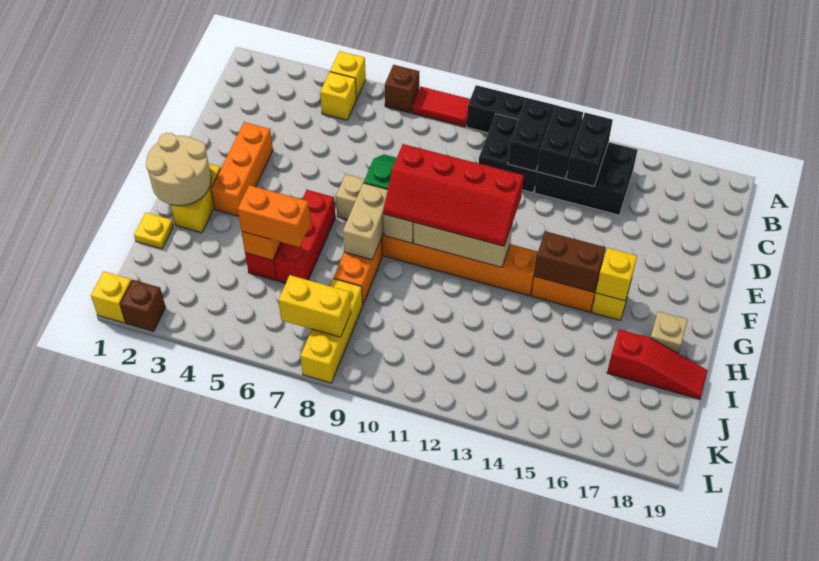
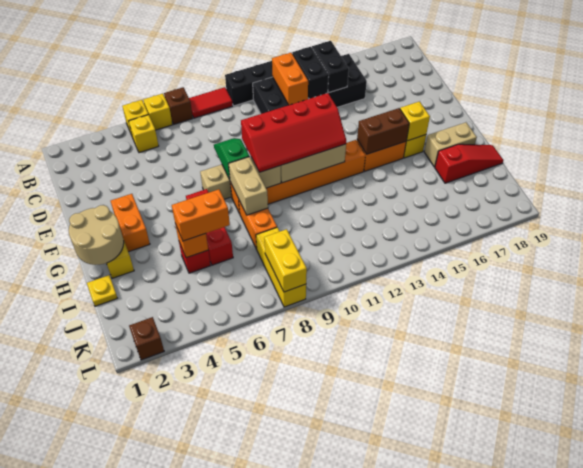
black brick B12:C12 level 2 -> orange brick B12:C12 level 2
orange brick E3:G3 level 1 -> orange brick F3:G3 level 1
tan brick H18 level 1 -> tan brick H17:H18 level 1
yellow brick K7:K8 level 2 -> yellow brick K8:L8 level 2
yellow brick L1 level 1 -> yellow brick A6 level 1

